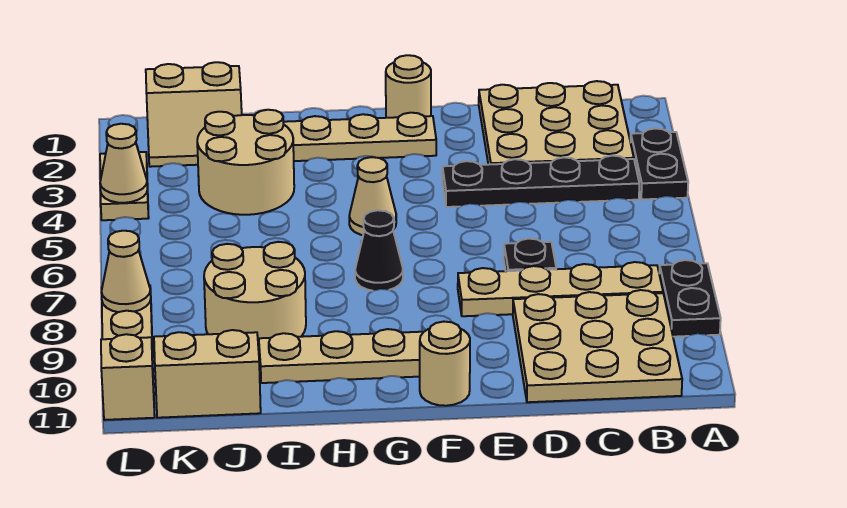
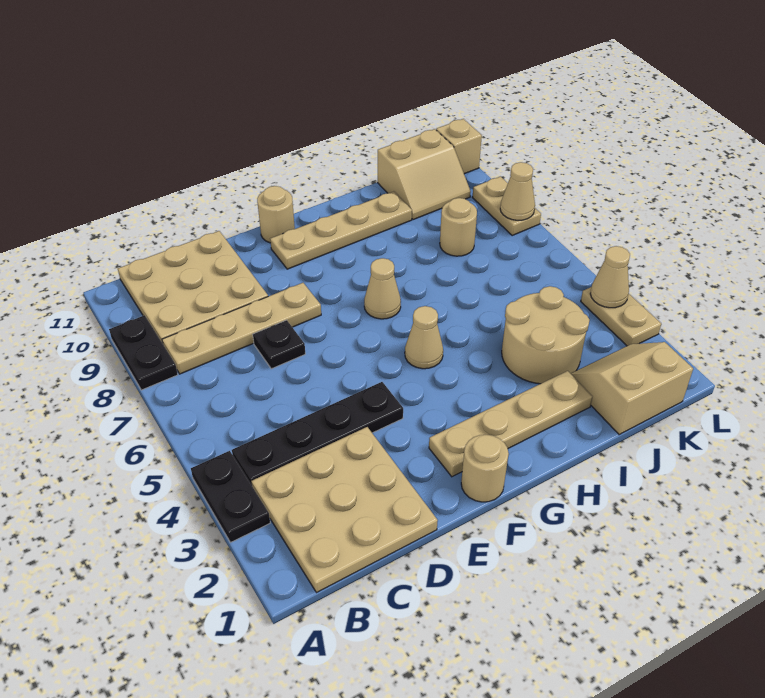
black cone G7 level 1 -> tan cone G7 level 1
tan round brick I8:J9 level 1 -> tan round brick J8 level 1

